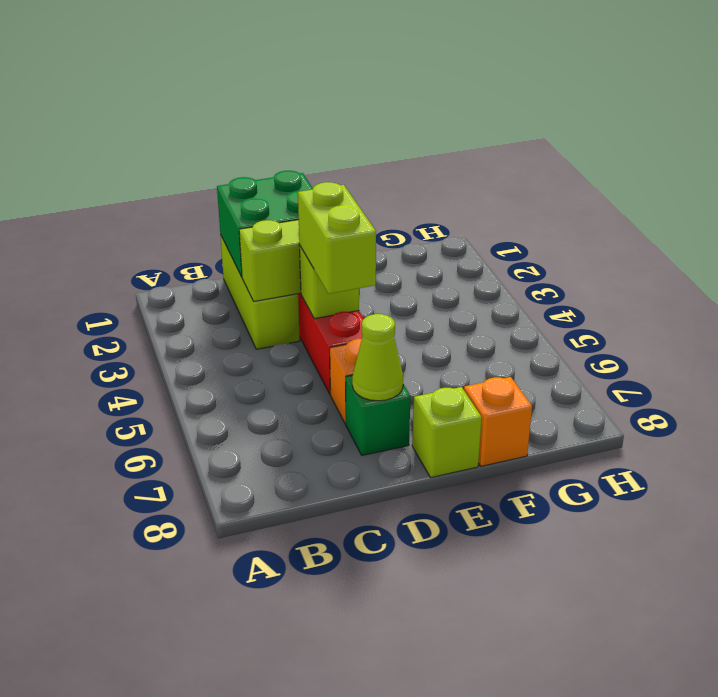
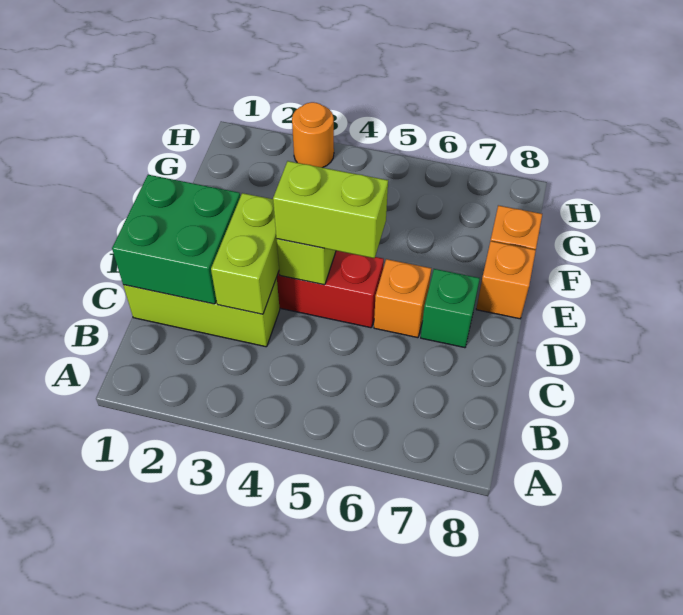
lime cone D7 level 2 -> none
lime brick E8 level 1 -> orange brick E8 level 1
none -> orange round brick H3 level 1

